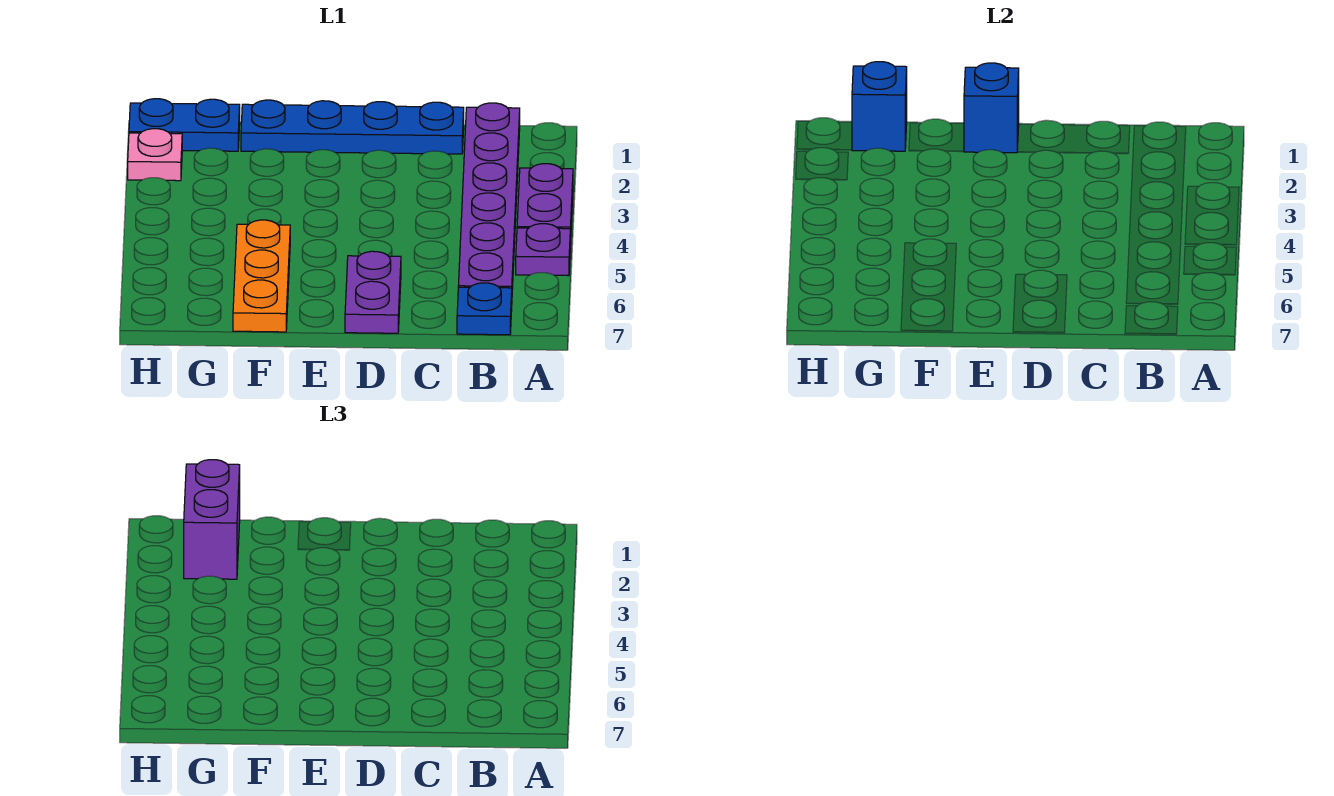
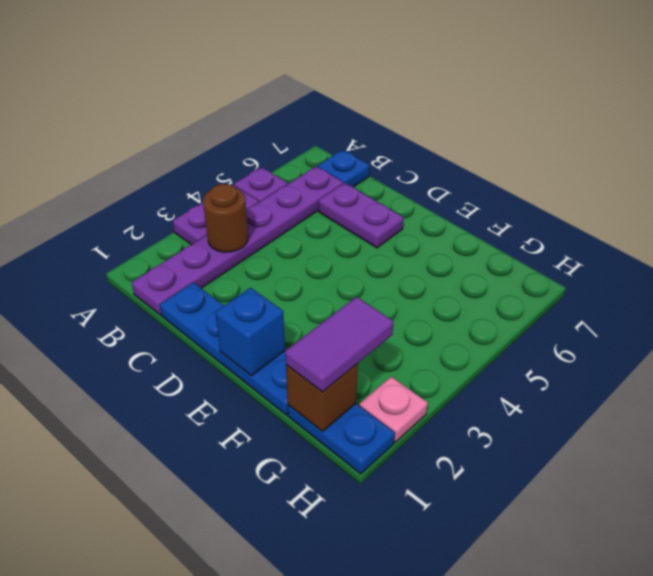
none -> brown round brick B3 level 2
purple plate D6:D7 level 1 -> purple plate C6:D6 level 1
orange plate F5:F7 level 1 -> none
blue brick G1 level 2 -> brown brick G1 level 2
purple brick G1:G2 level 3 -> purple tile G1:G2 level 3

